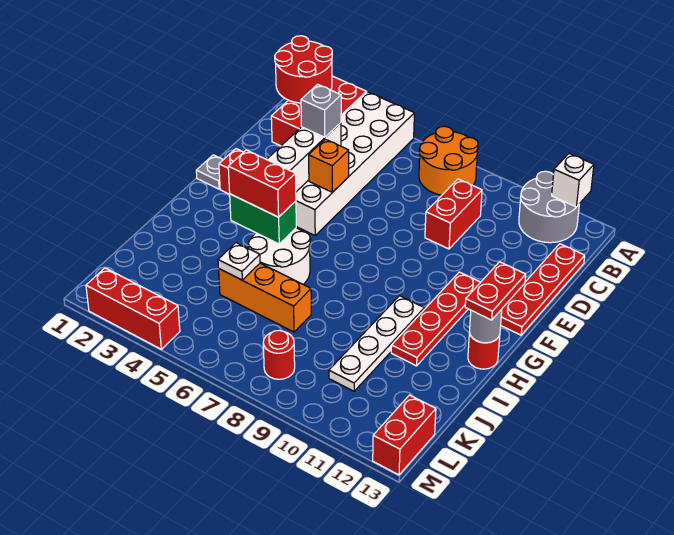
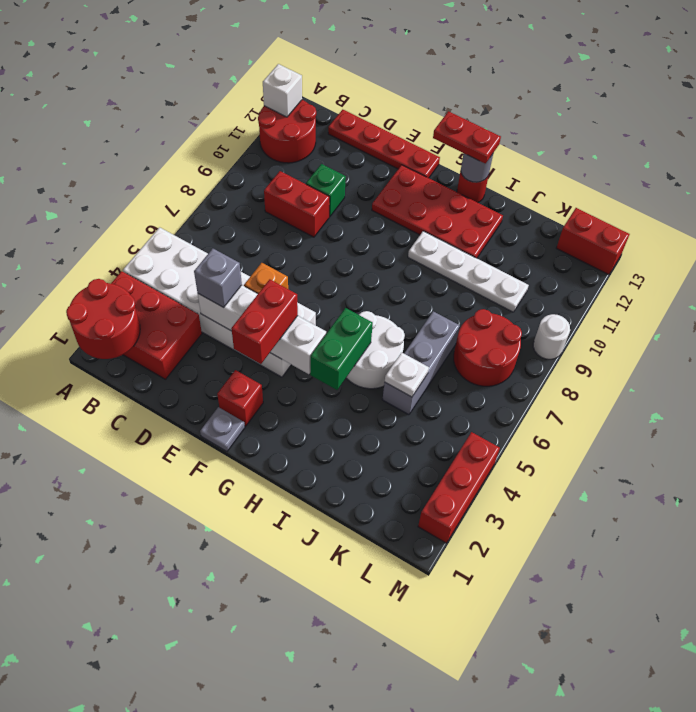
orange round brick A7:B8 level 1 -> none
grey round brick A11:B12 level 1 -> red round brick A11:B12 level 1
none -> green brick D10 level 1
red plate F11:I11 level 1 -> red plate F11:I12 level 1
red brick H4:H5 level 3 -> red brick F3:F4 level 3
orange brick J5:J7 level 1 -> grey brick J5:J7 level 1
red round brick L8 level 1 -> red round brick K7:L8 level 1
none -> white round brick M9 level 1

